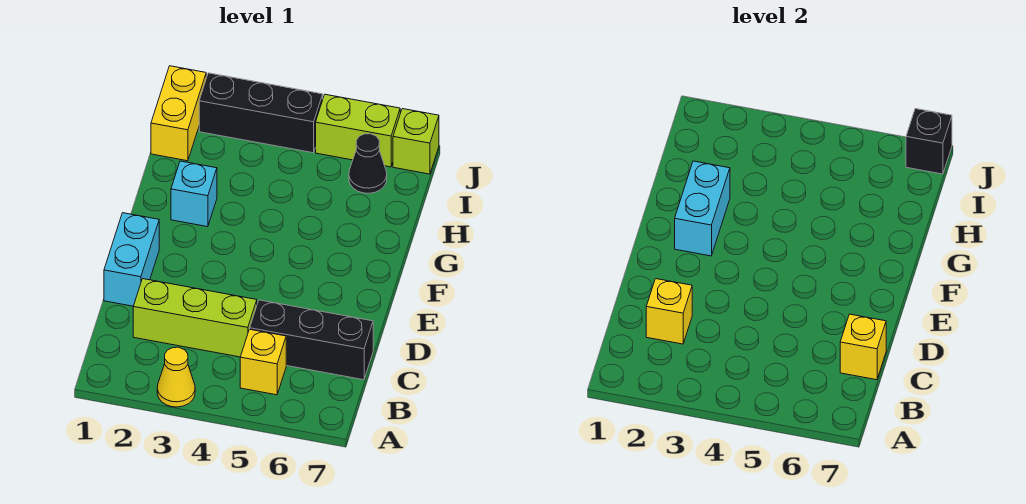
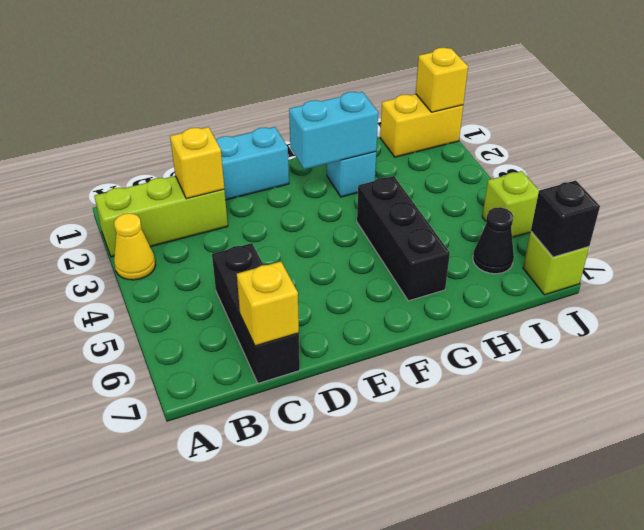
yellow brick B5 level 1 -> yellow brick J1 level 2
lime brick C2:C4 level 1 -> lime brick A2:C2 level 1
black brick J2:J4 level 1 -> black brick G4:G6 level 1
lime brick J5:J6 level 1 -> lime brick J5 level 1

